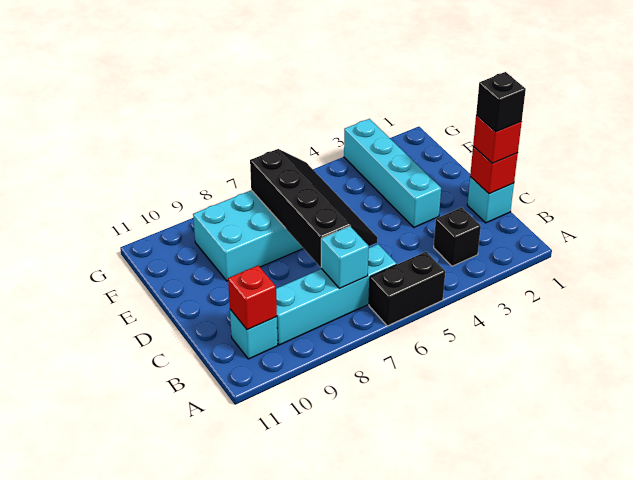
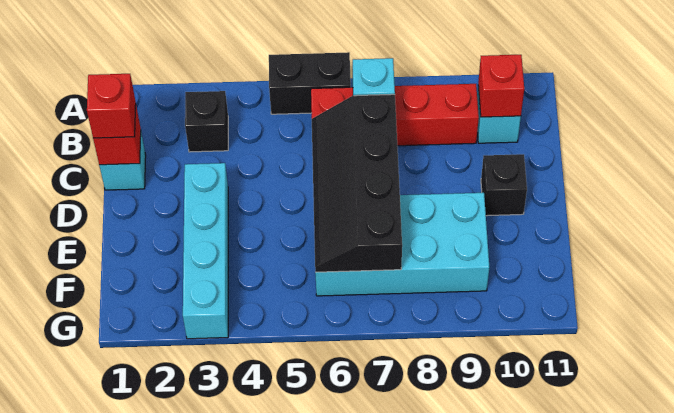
cyan brick B6:B9 level 1 -> red brick B6:B9 level 1
black brick C1 level 4 -> black brick D10 level 1

